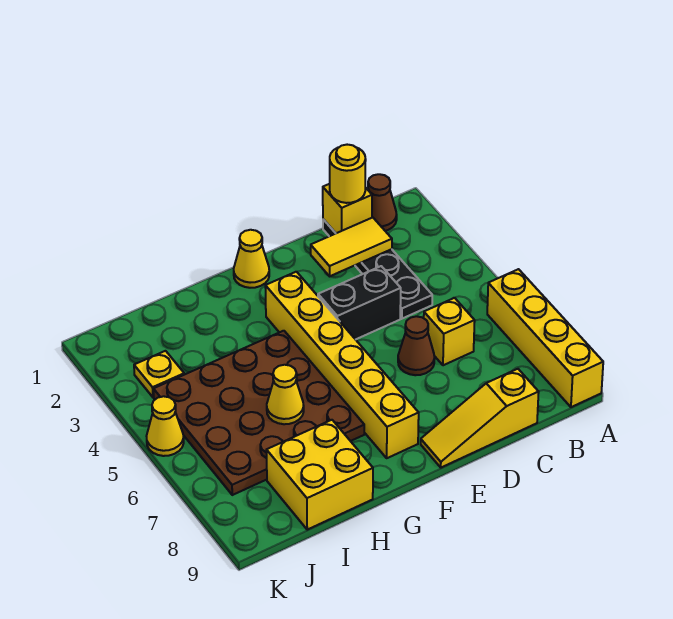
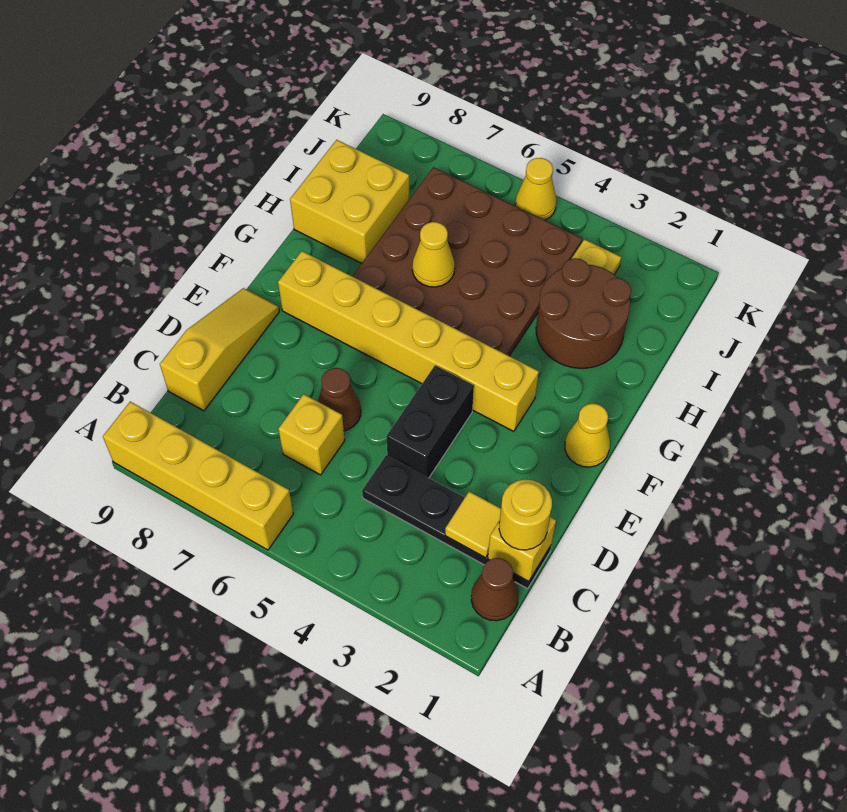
yellow tile C2:D2 level 2 -> yellow tile C2 level 2
none -> brown round brick H2:I3 level 1

